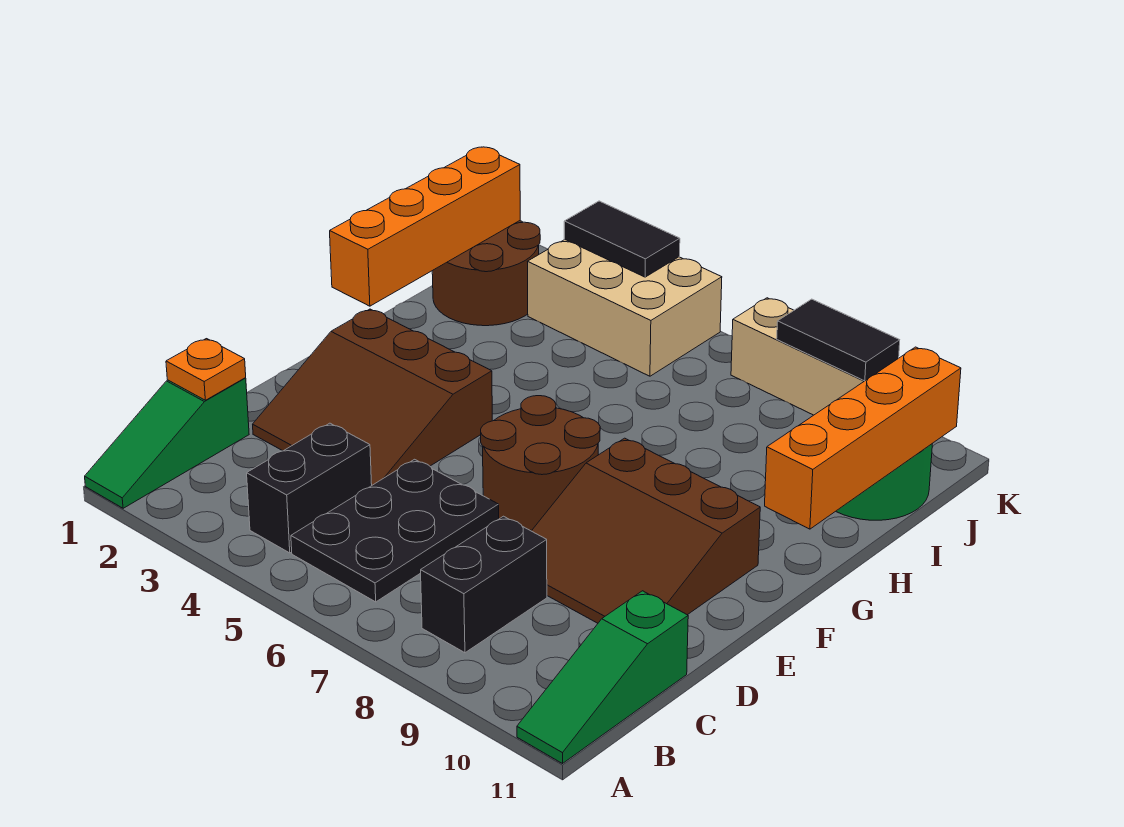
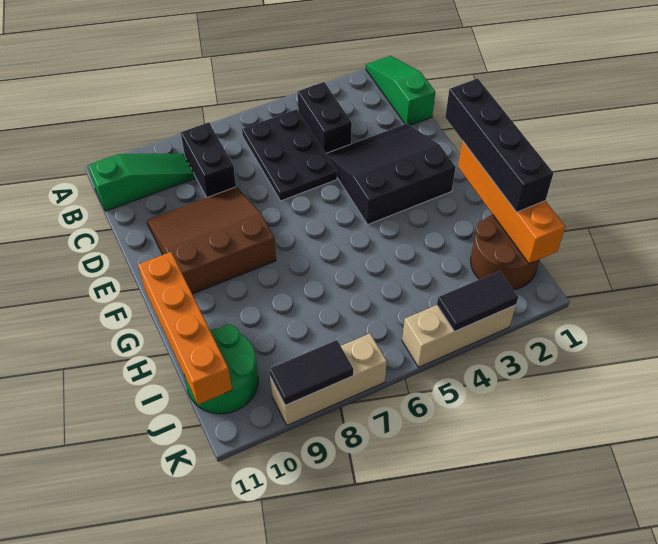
green slope A11:C11 level 1 top C -> green slope B9:B11 level 1 top 11
orange plate C1 level 2 -> none
brown slope D2:F4 level 1 top F -> black slope D2:F4 level 1 top F
brown round brick E6:F7 level 1 -> none
none -> black brick F1:I1 level 3
tan brick J3:K5 level 1 -> tan brick K3:K5 level 1

